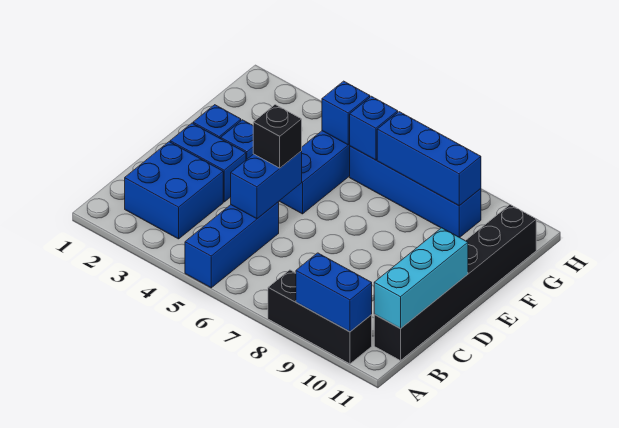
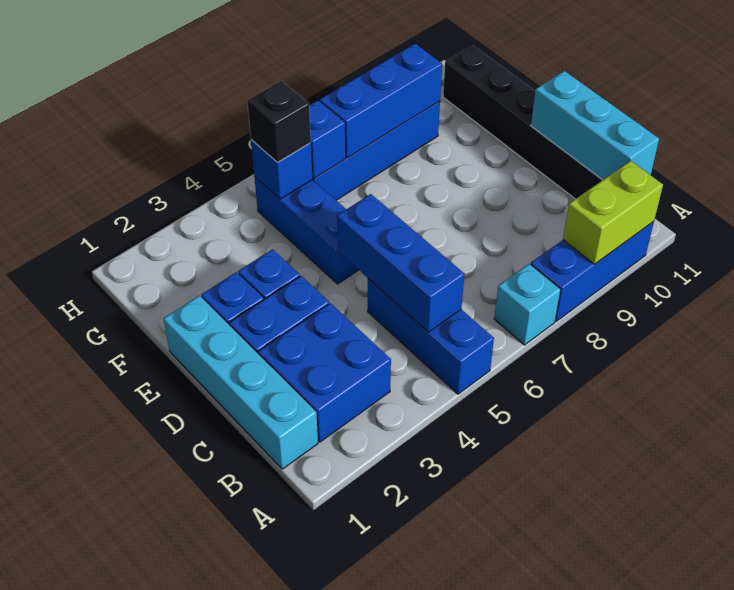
none -> cyan brick A7 level 1
black brick A8:A10 level 1 -> blue brick A8:A10 level 1
blue brick A9:A10 level 2 -> lime brick A9:A10 level 2
none -> cyan brick B1:E1 level 1
blue brick C5:D5 level 2 -> blue brick B5:D5 level 2
black brick D5 level 3 -> black brick G5 level 3

